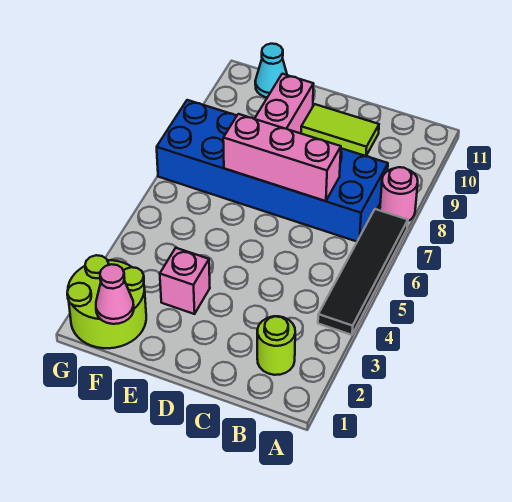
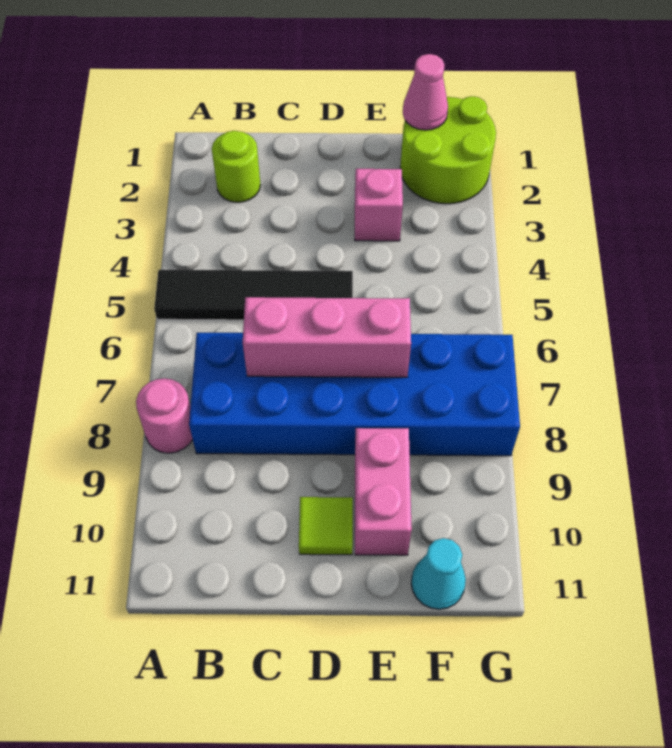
black tile A4:A7 level 1 -> black tile A5:D5 level 1
lime tile C10:D10 level 1 -> lime tile D10 level 1

